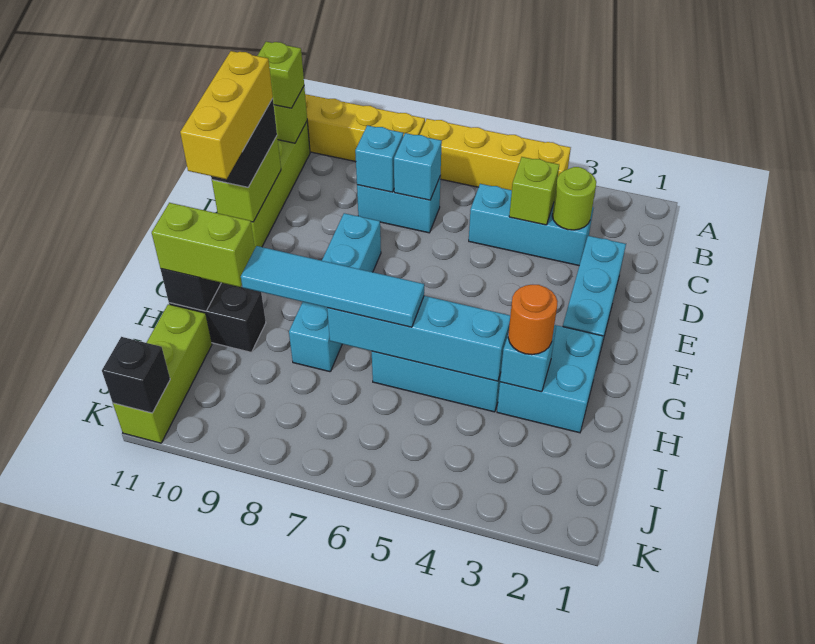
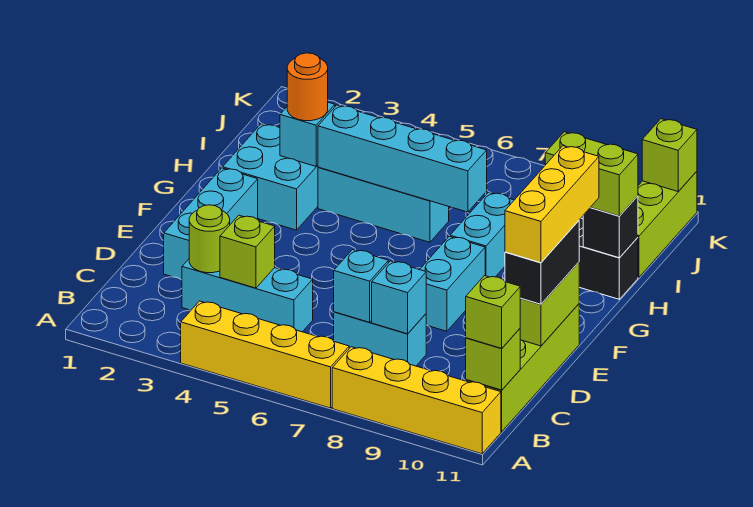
cyan tile H6:H9 level 3 -> none
black brick K11 level 2 -> lime brick K11 level 2

